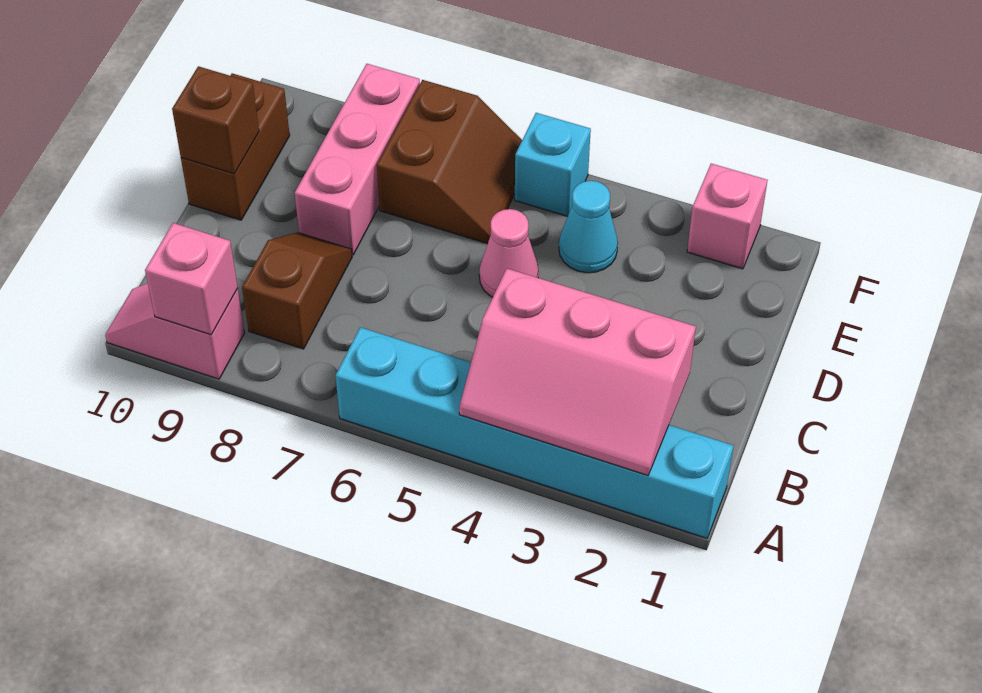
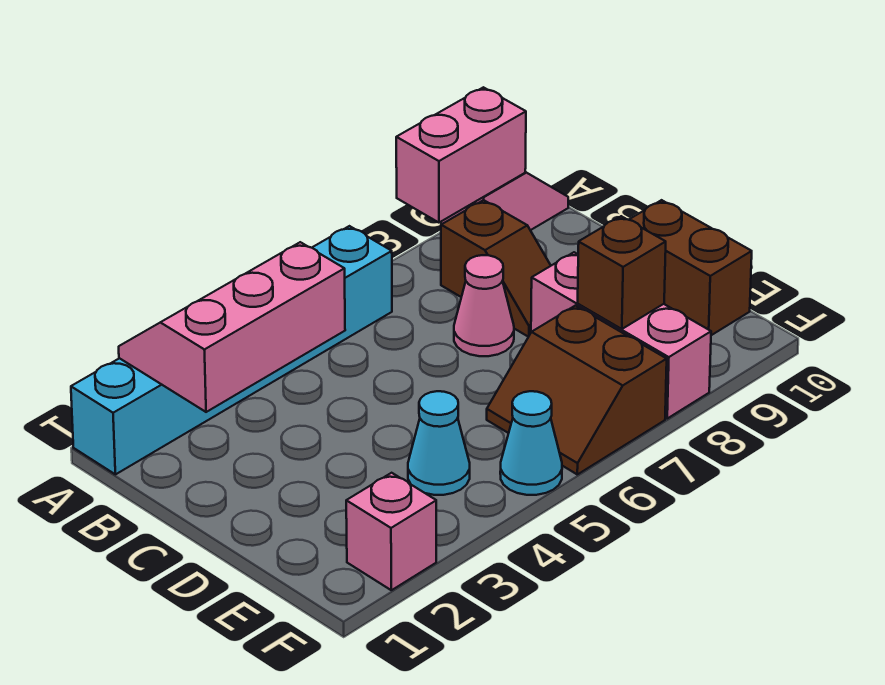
pink brick A9 level 2 -> pink brick A8:A9 level 2
pink cone D5 level 1 -> pink cone C7 level 1
brown brick D10 level 2 -> brown brick E8 level 2
cyan brick F5 level 1 -> cyan cone F5 level 1

